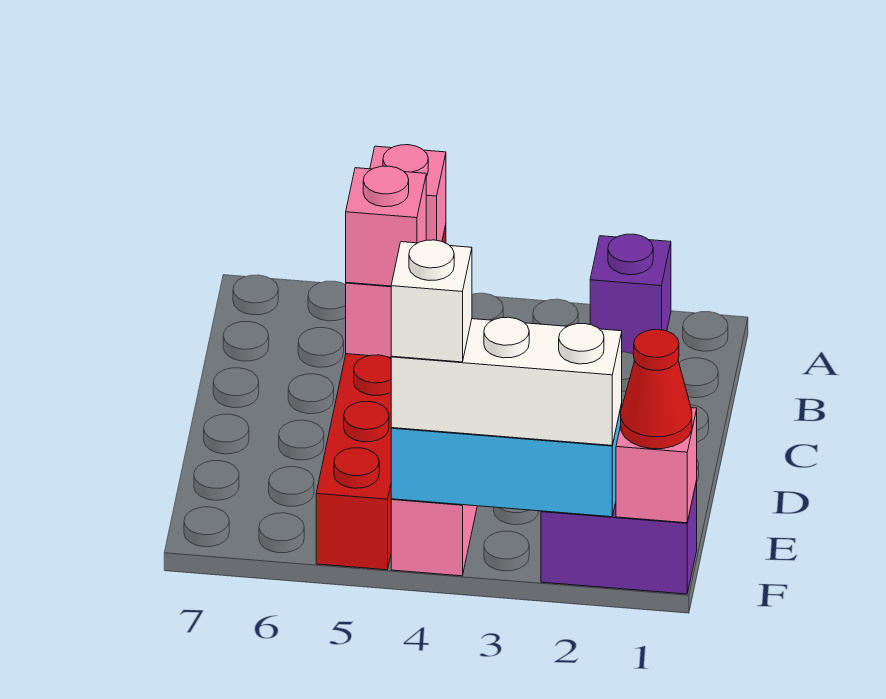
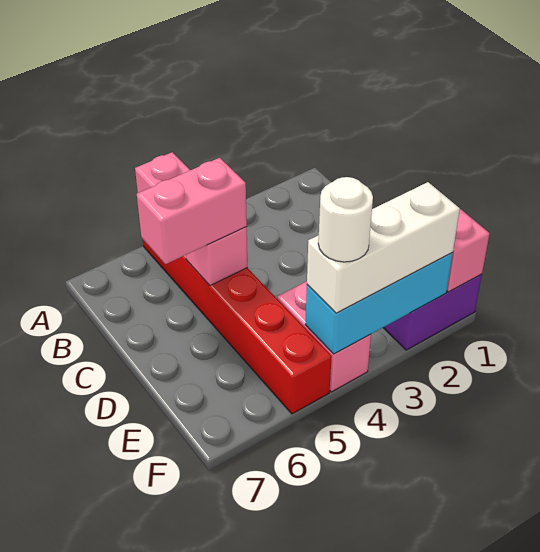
purple brick A2 level 1 -> none
pink brick C5 level 3 -> pink brick C5:C6 level 3
red cone F1 level 3 -> none
white brick F4 level 4 -> white round brick F4 level 4

